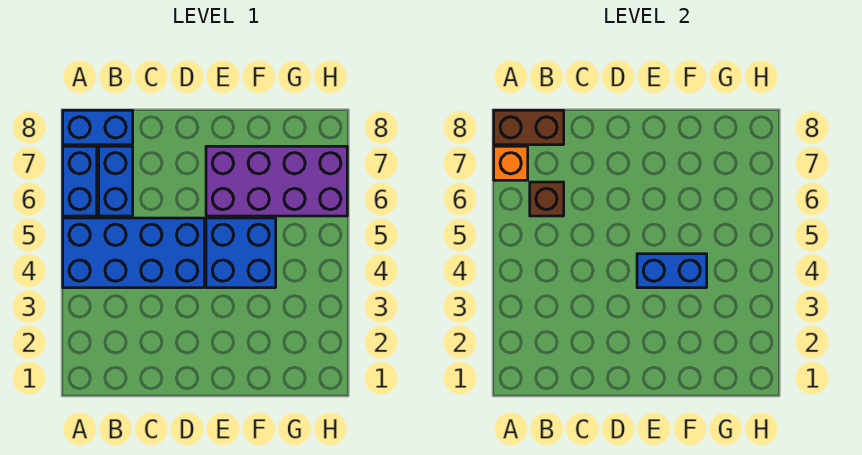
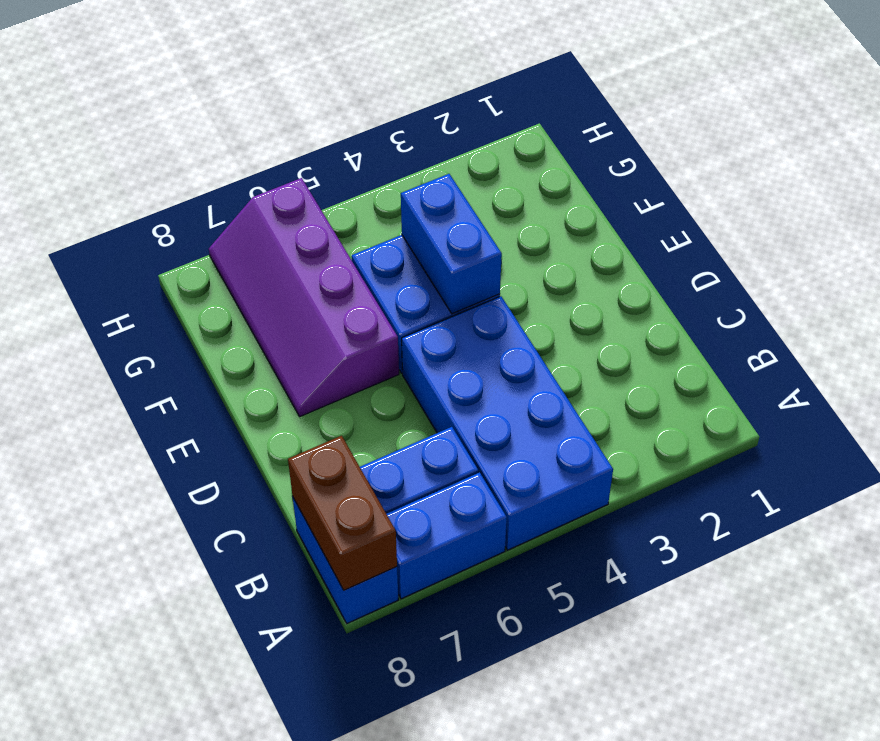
orange brick A7 level 2 -> none
brown brick B6 level 2 -> none
purple brick E6:H7 level 1 -> purple slope E6:H7 level 1 top 6

